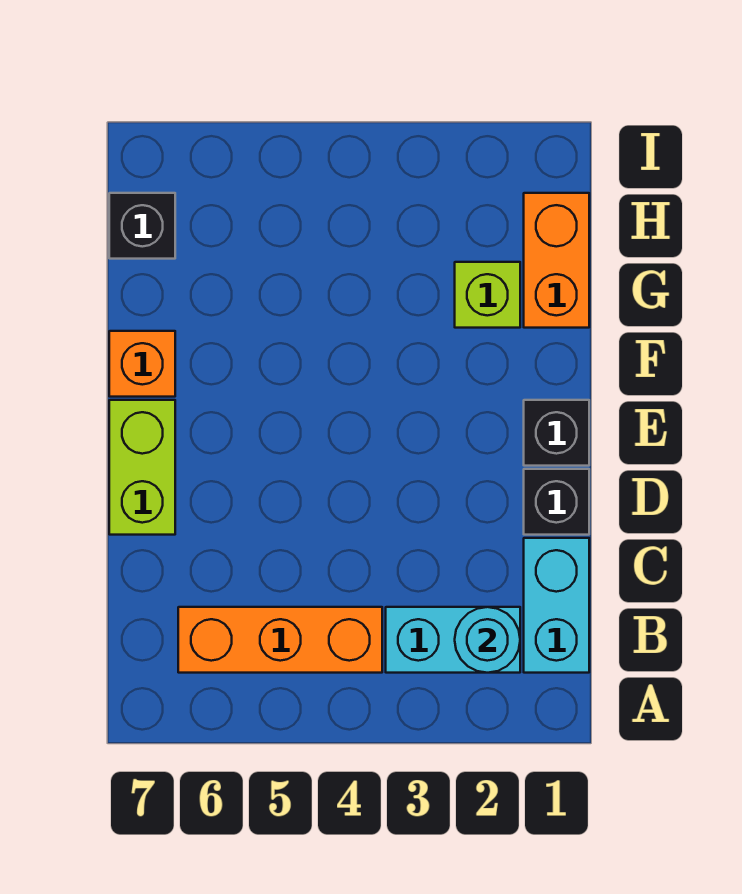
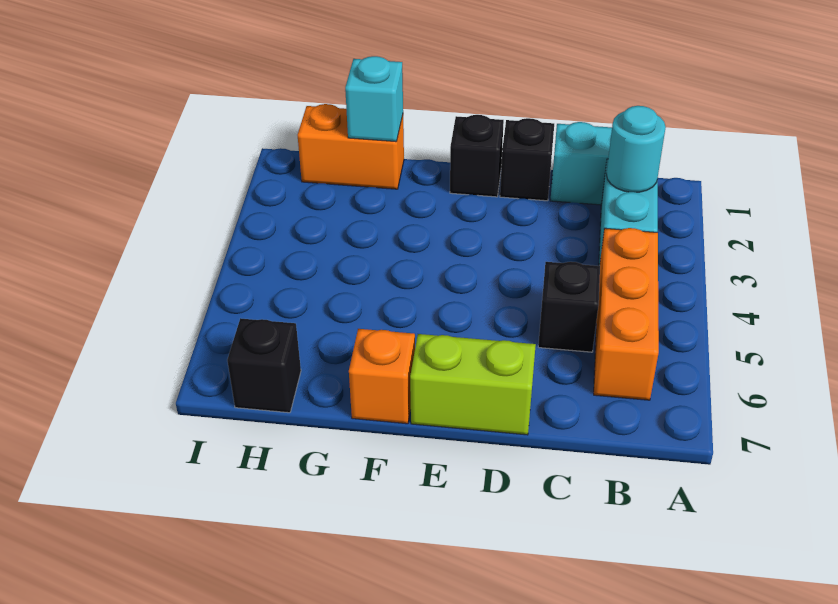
none -> black brick C5 level 1
none -> cyan brick G1 level 2
lime brick G2 level 1 -> none

